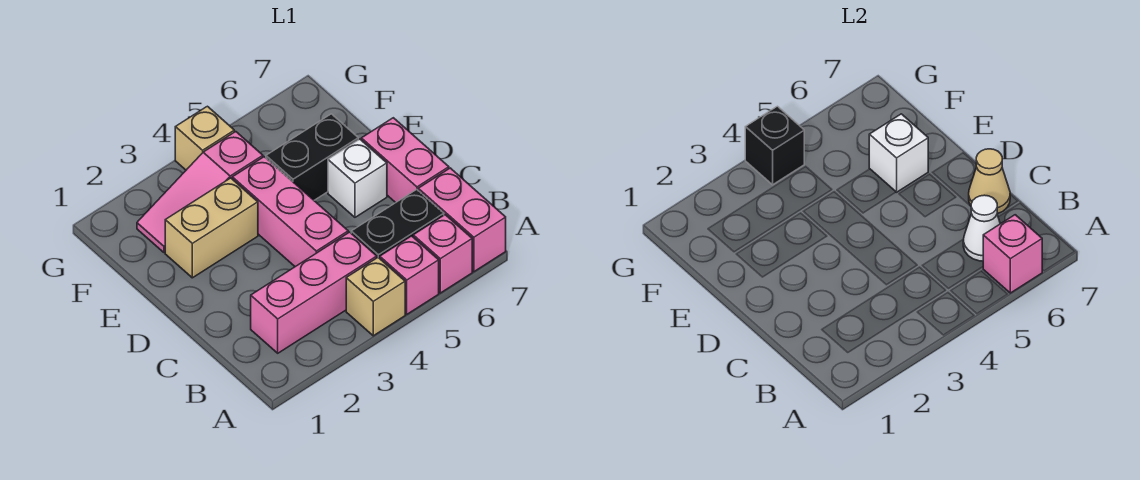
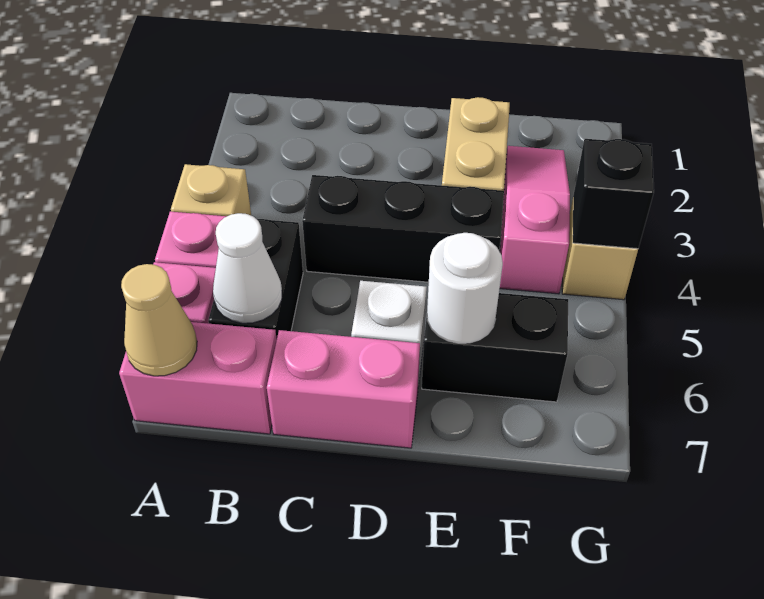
pink brick A6 level 2 -> none
pink brick B2:B4 level 1 -> none
pink brick C4:E4 level 1 -> black brick C4:E4 level 1
tan cone C7 level 2 -> tan cone A7 level 2
black brick E5:E6 level 1 -> black brick E6:F6 level 1
white brick E6 level 2 -> white round brick E6 level 2

